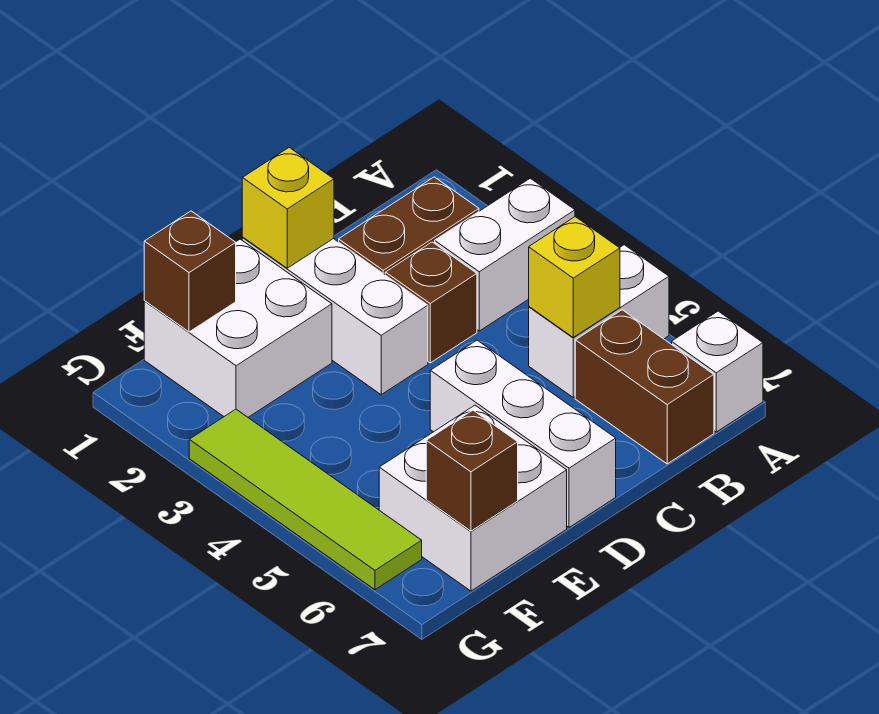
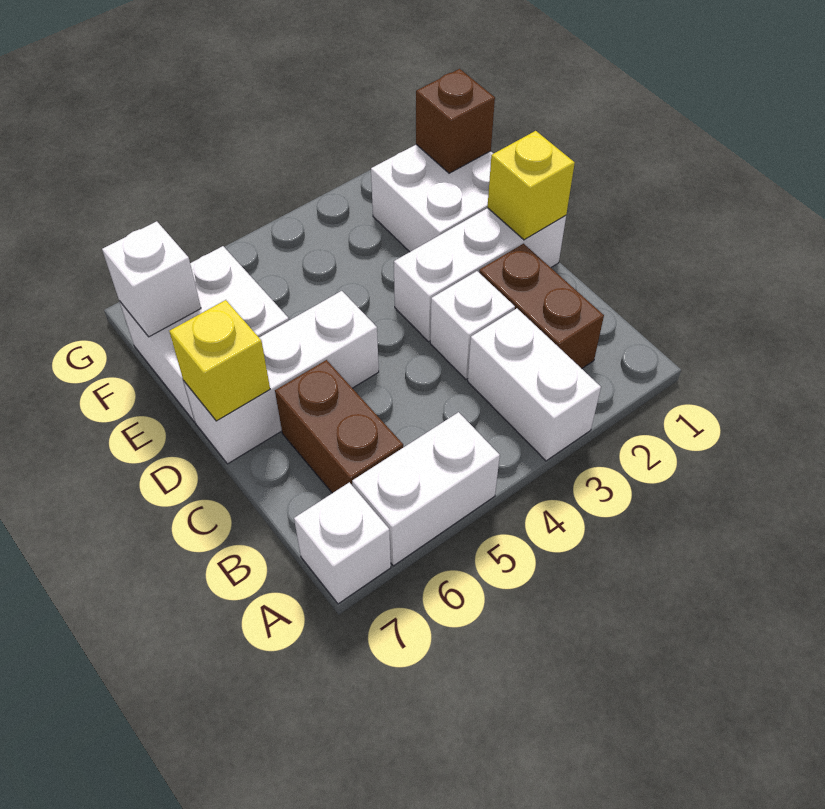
white brick A5:B5 level 1 -> white brick A5:A6 level 1
yellow brick B5 level 2 -> yellow brick D7 level 2
brown brick B6:B7 level 1 -> brown brick B6:C6 level 1
brown brick C3 level 1 -> white brick C3 level 1
brown brick F7 level 2 -> white brick F7 level 2
lime tile G3:G6 level 1 -> none

